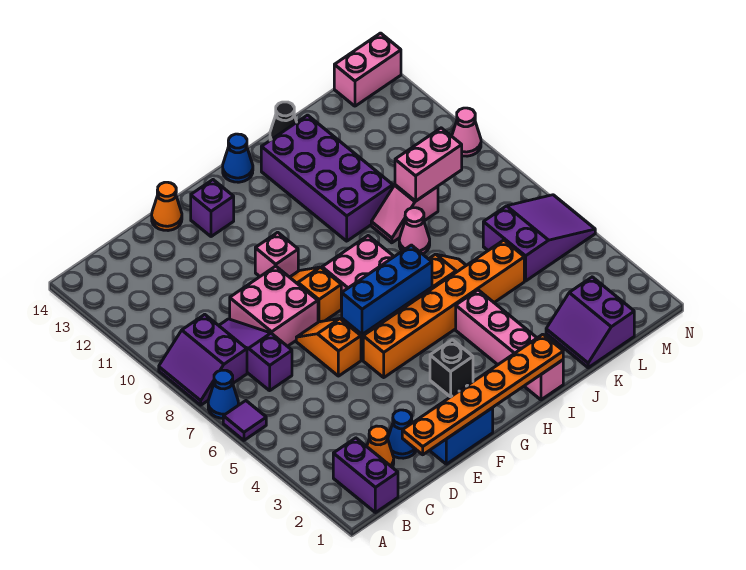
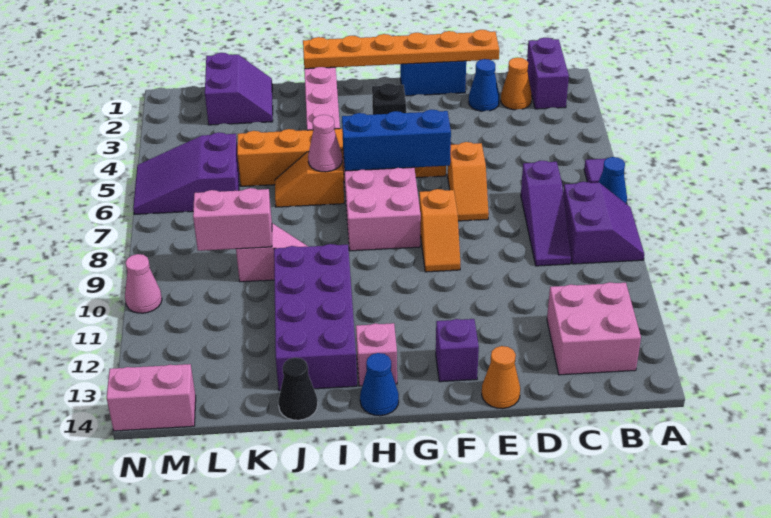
pink brick D8:E9 level 1 -> pink brick B12:C13 level 1
pink brick F10 level 1 -> pink brick H13 level 1
pink cone J8 level 1 -> pink cone I6 level 2

